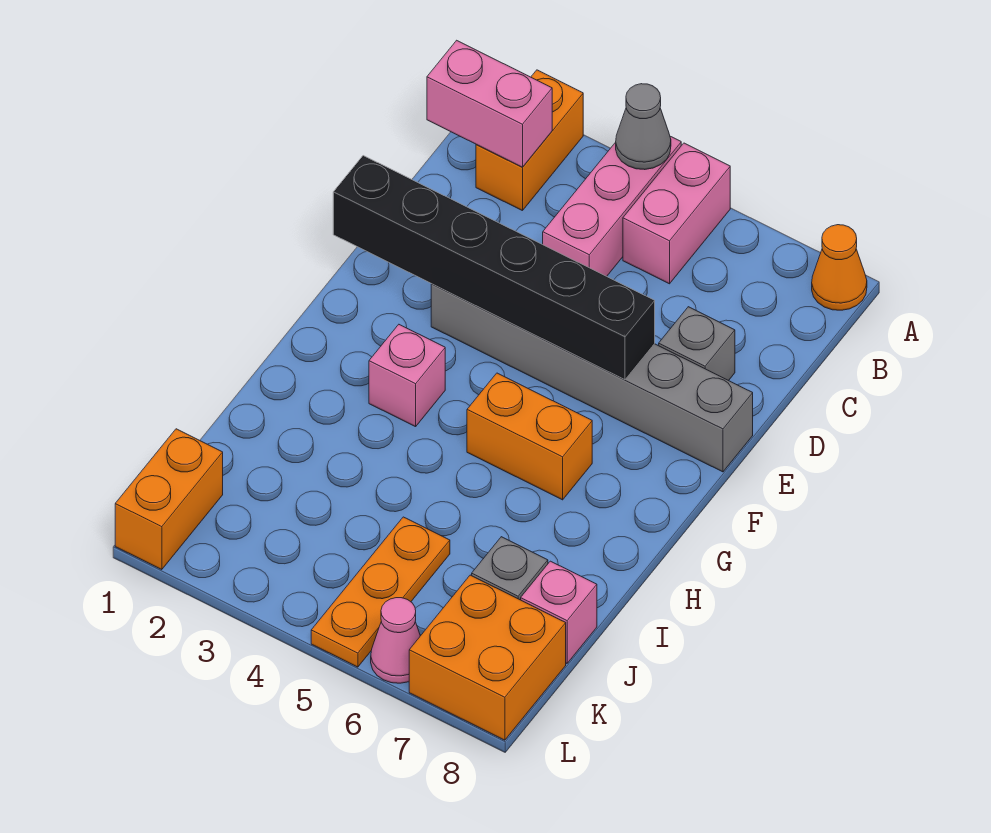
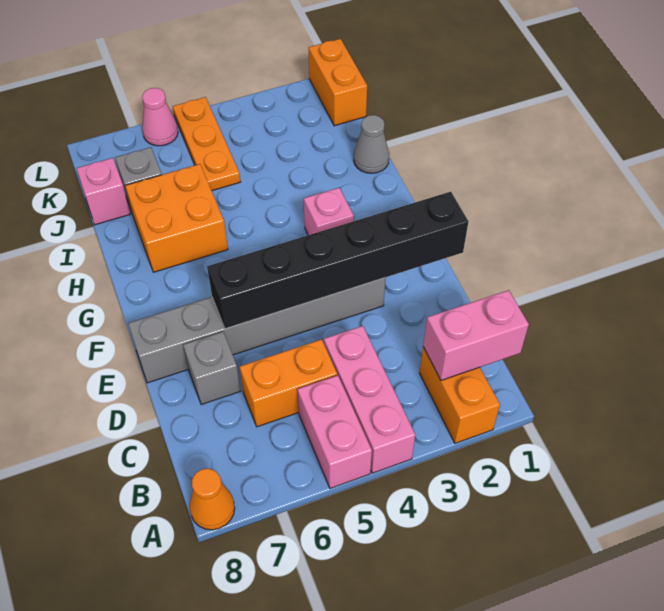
grey cone A4 level 2 -> grey cone I1 level 1
orange brick G5:G6 level 1 -> orange brick C5:C6 level 1
orange brick K7:L8 level 1 -> orange brick H6:I7 level 1

